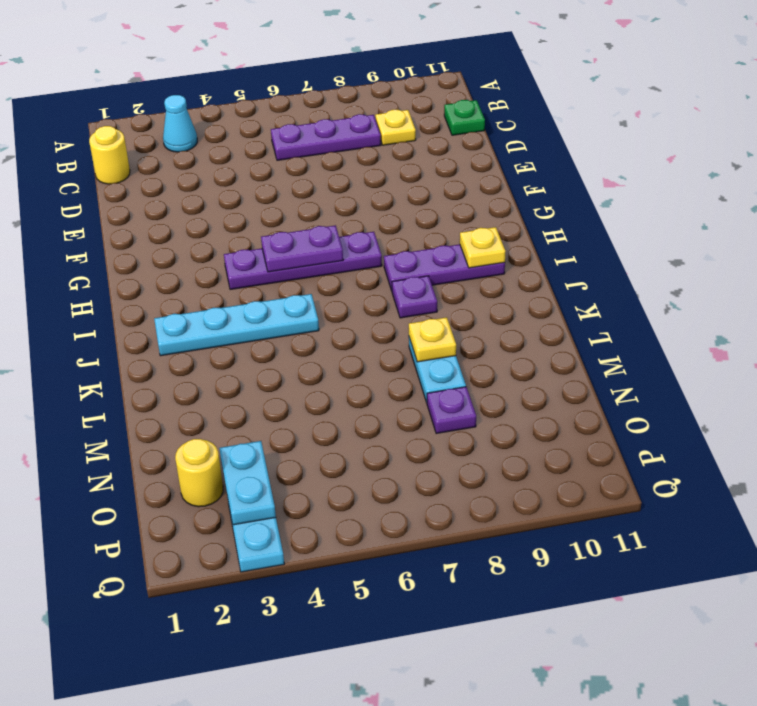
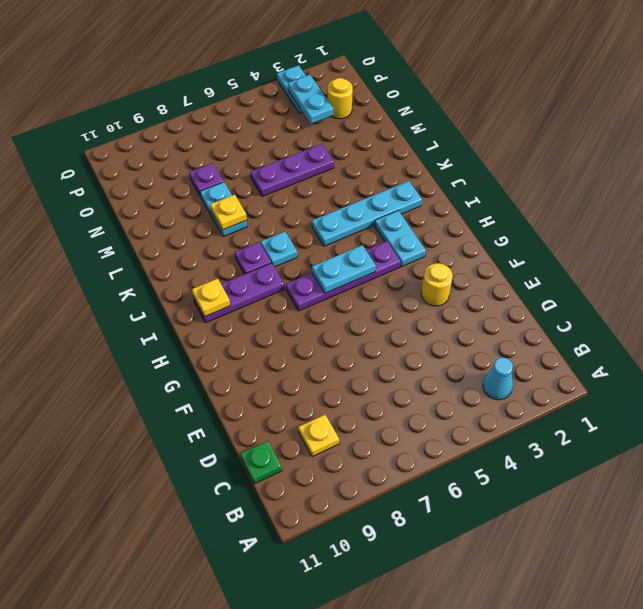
yellow round brick C1 level 1 -> yellow round brick F3 level 1
purple plate C6:C8 level 1 -> purple plate M4:M6 level 1
none -> cyan plate H3:I3 level 1
purple plate H5:H6 level 2 -> cyan plate H5:H6 level 2
none -> cyan plate J7 level 1

